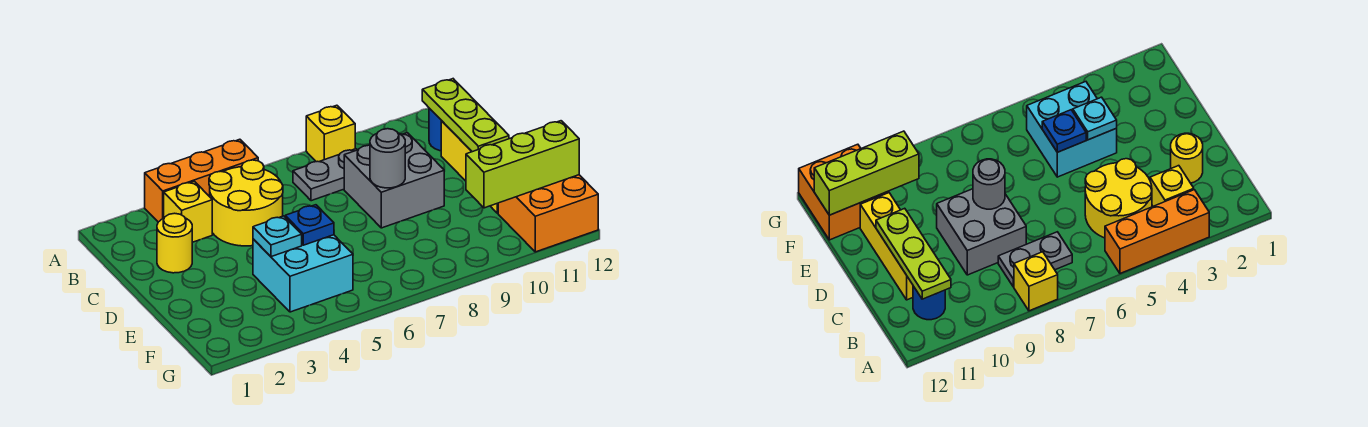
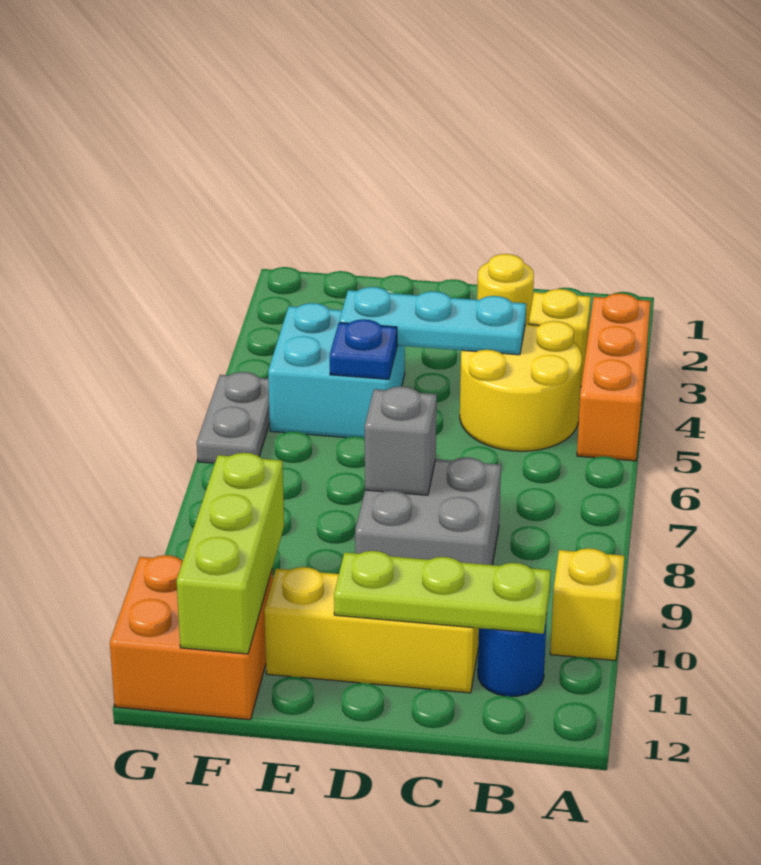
yellow brick A8 level 1 -> yellow brick A10 level 1
grey plate B7:B8 level 1 -> grey plate G5:G6 level 1
grey round brick D8 level 2 -> grey brick D8 level 2
cyan plate E4 level 2 -> cyan plate C4:E4 level 2

